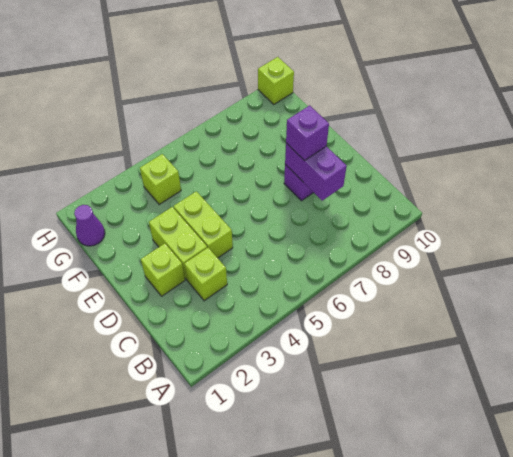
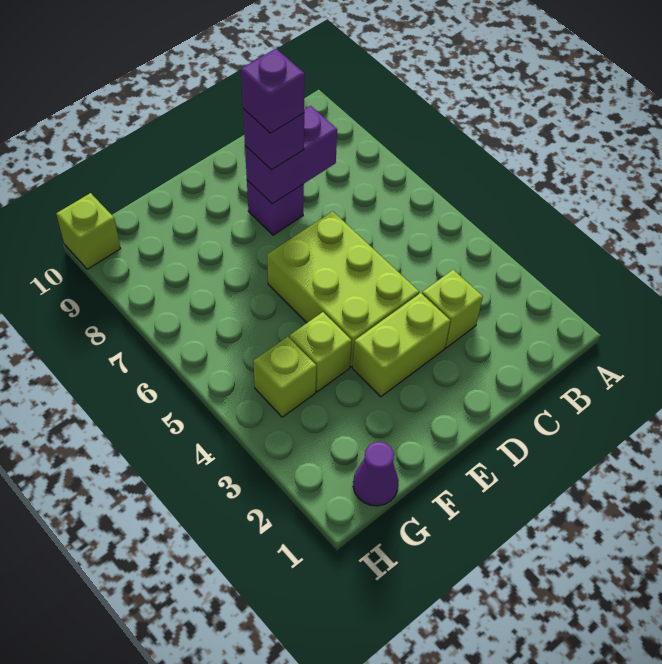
lime brick D2 level 1 -> lime brick F4 level 1
lime brick D4:E4 level 1 -> lime brick D4:E6 level 1
none -> purple brick D8 level 4

